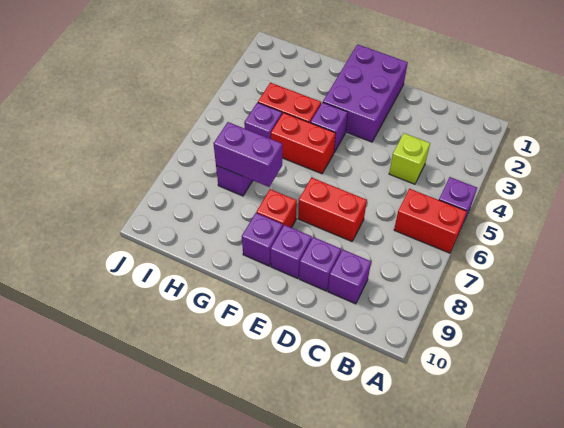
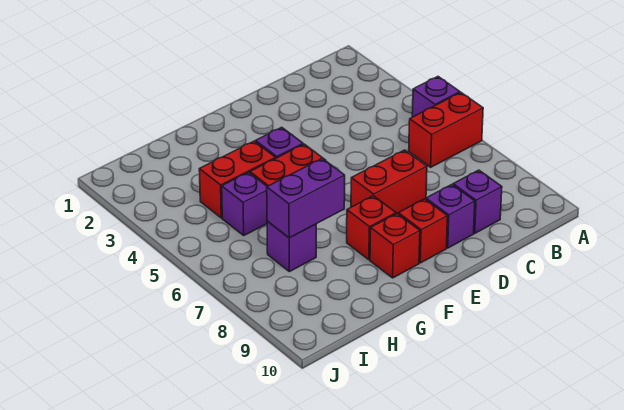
lime brick C4 level 1 -> none
purple brick E1:F3 level 1 -> none
purple brick E9 level 1 -> red brick E9 level 1
purple brick F9 level 1 -> red brick F9 level 1

